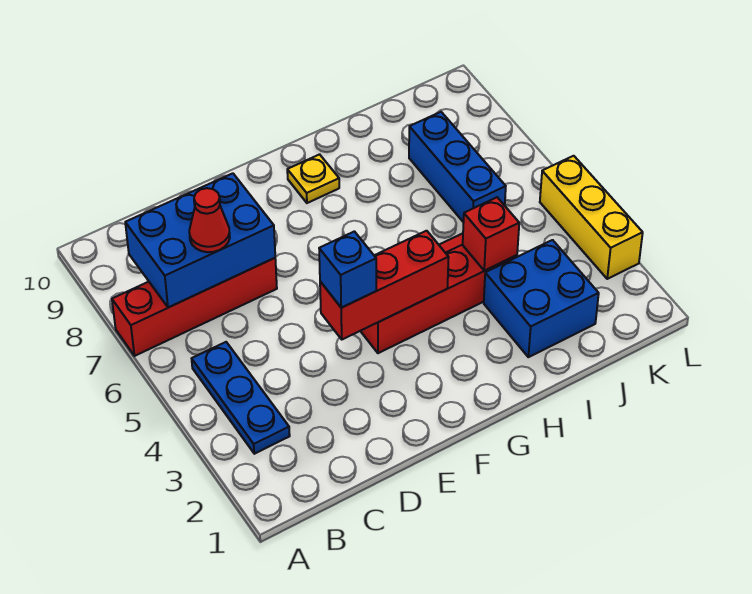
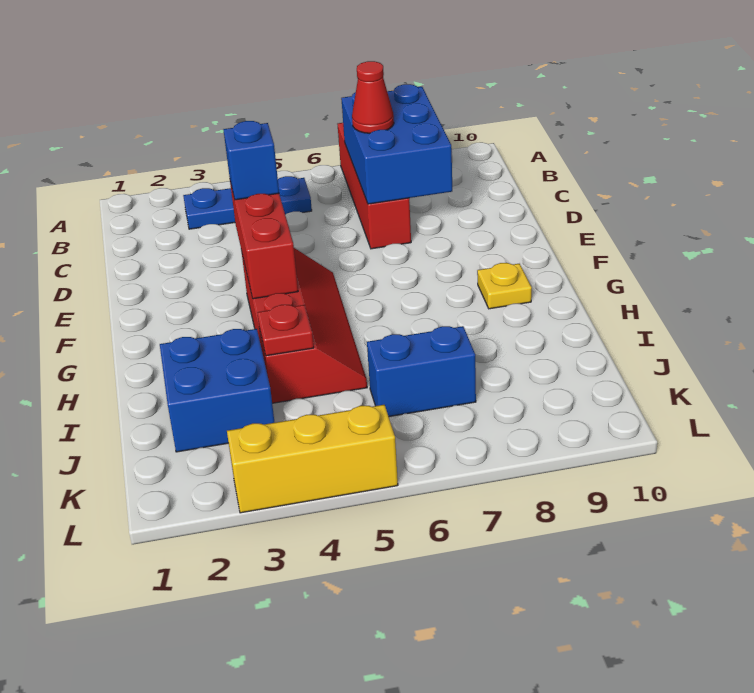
red brick I4 level 2 -> red plate I4 level 2
blue brick J6:J8 level 1 -> blue brick J6:J7 level 1

